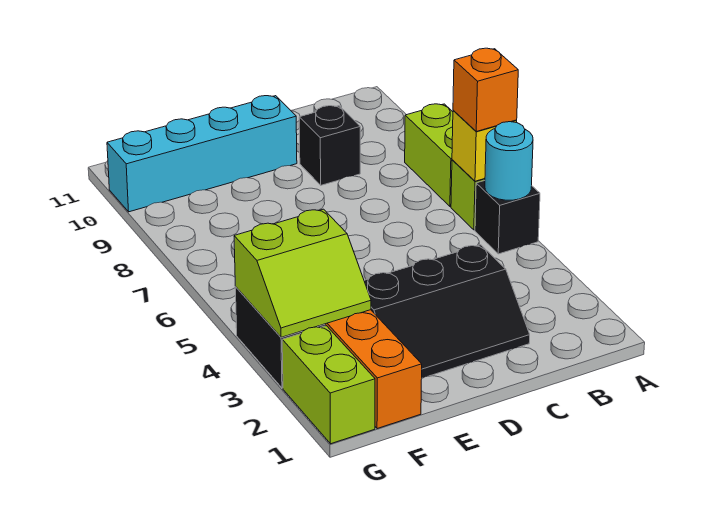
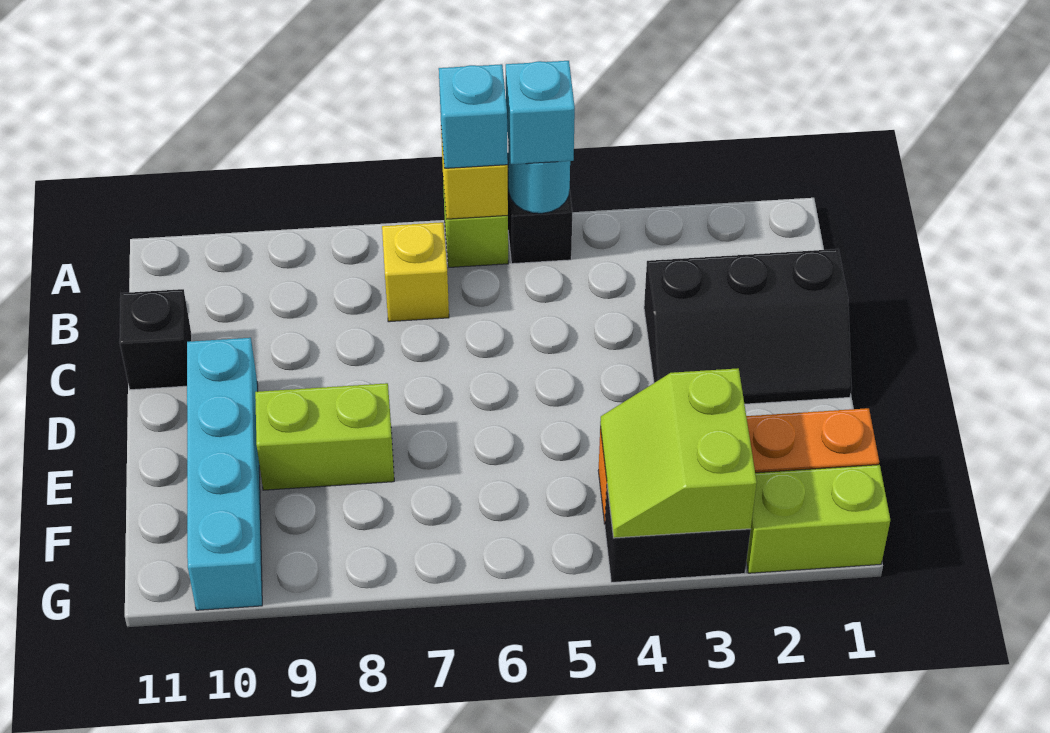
none -> cyan brick A5 level 3
orange brick A6 level 3 -> cyan brick A6 level 3
lime brick A7:A8 level 1 -> lime brick E8:E9 level 1
none -> yellow brick B7 level 1
black slope C2:E3 level 1 top 3 -> black slope C1:D3 level 1 top C
black brick C9 level 1 -> black brick C11 level 1
lime slope F3:G4 level 2 top 4 -> lime slope F3:G4 level 2 top 3

